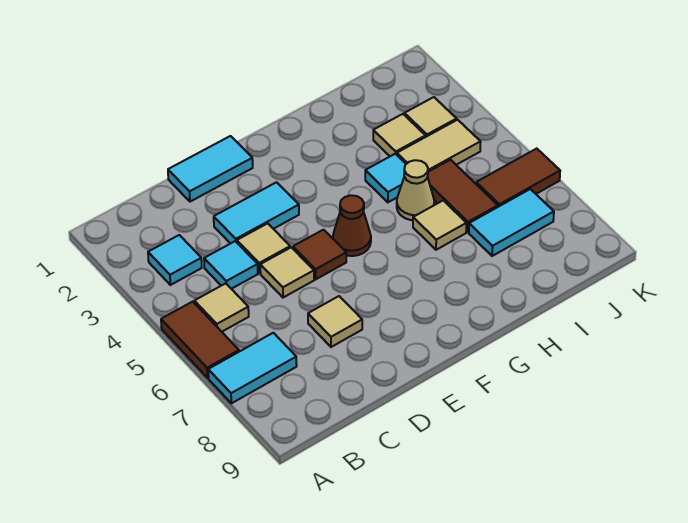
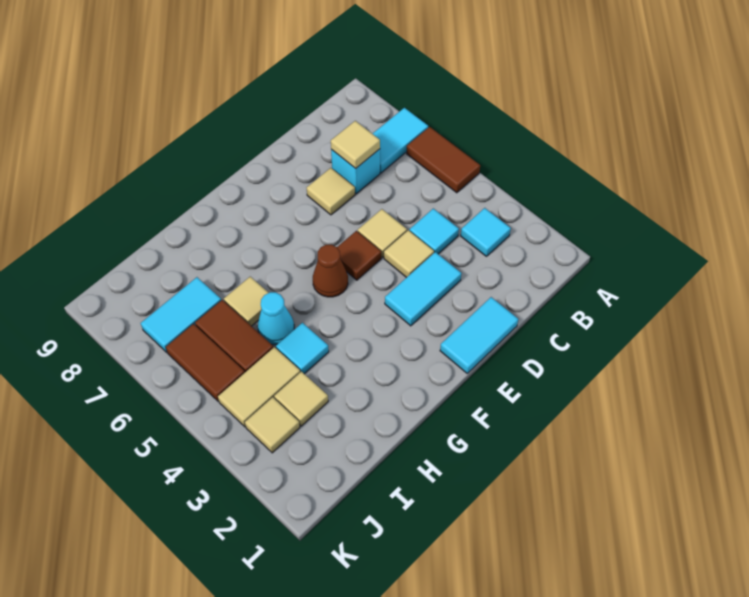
tan tile B5 level 1 -> tan tile C7 level 2
none -> cyan brick C7 level 1
tan cone H5 level 1 -> cyan cone H5 level 1
brown tile J6:K6 level 1 -> brown tile J5:J6 level 1

